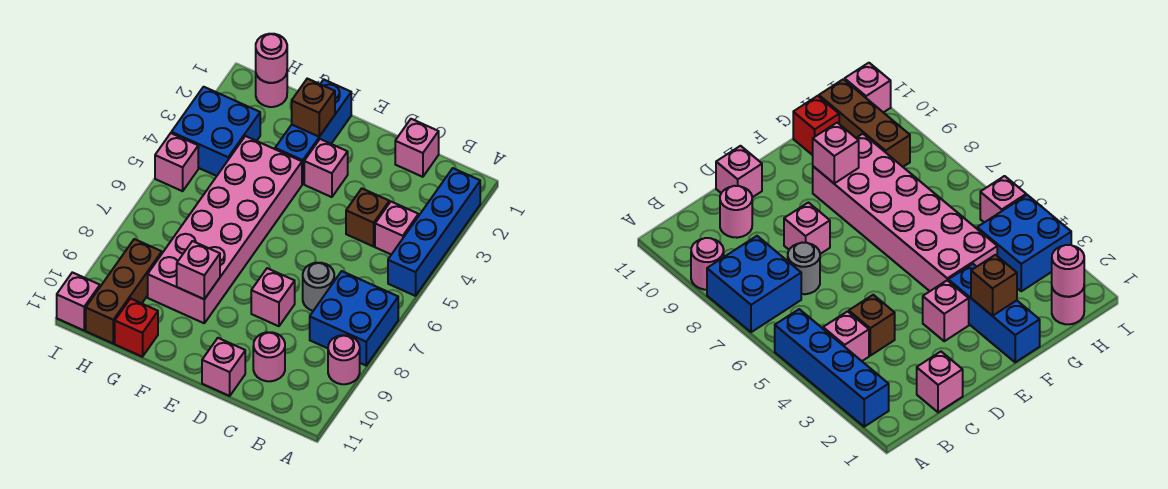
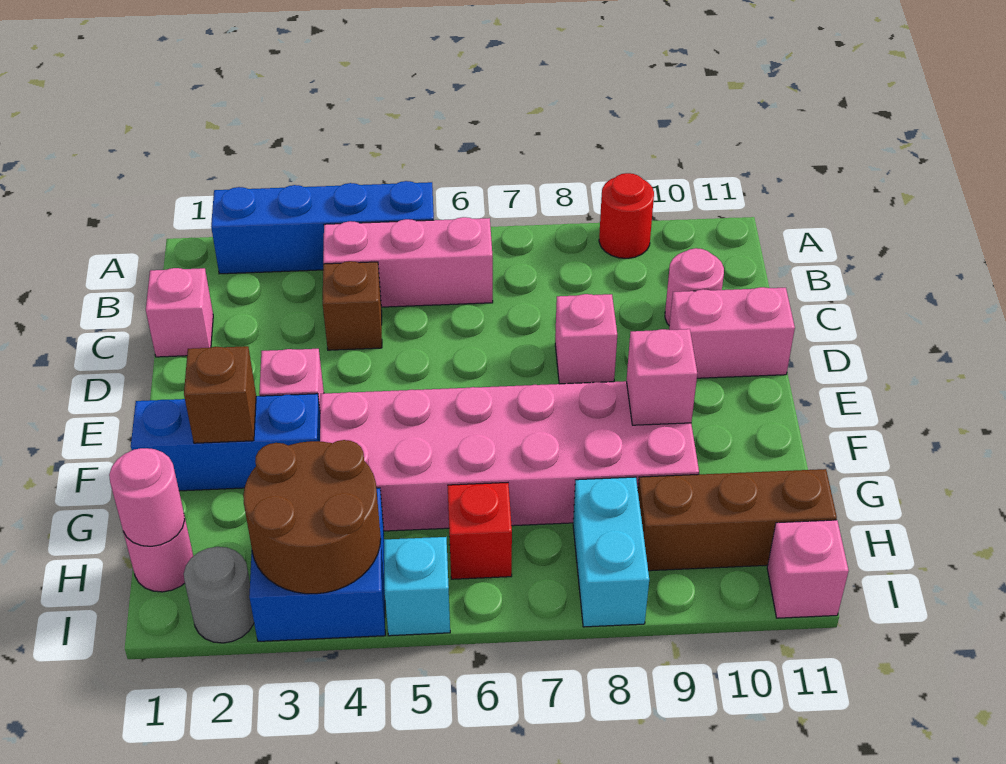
blue brick A7:B8 level 1 -> none
pink round brick A9 level 1 -> red round brick A9 level 1
pink brick B4 level 1 -> pink brick B4:B6 level 1
grey round brick C7 level 1 -> grey round brick I2 level 1
pink brick D11 level 1 -> pink brick D10:D11 level 1
red brick G11 level 1 -> red brick H6 level 1
none -> brown round brick H3:I4 level 2
none -> cyan brick H8:I8 level 1
pink brick I5 level 1 -> cyan brick I5 level 1

